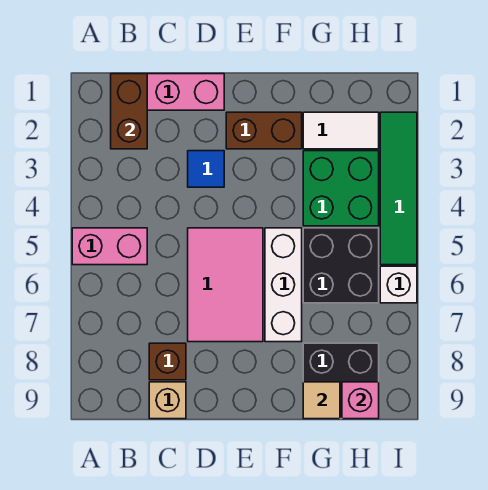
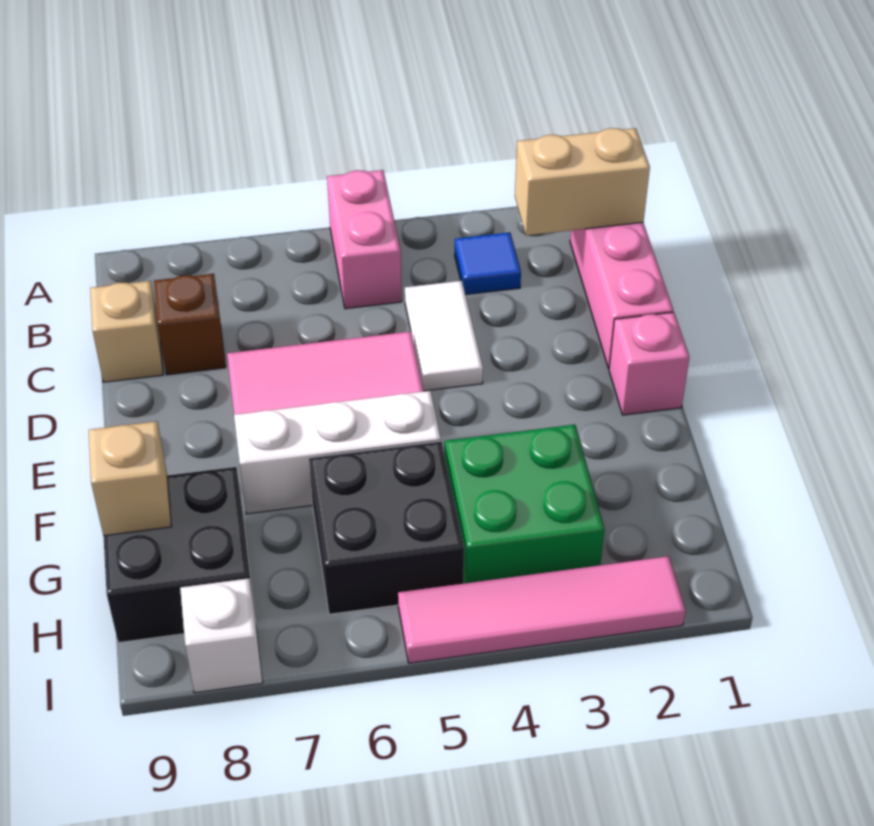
brown brick B1:B2 level 2 -> tan brick B1:B2 level 2
blue tile D3 level 1 -> blue tile B3 level 1
brown brick E2:F2 level 1 -> none
white tile G2:H2 level 1 -> white tile C4:D4 level 1
tan tile G9 level 2 -> tan brick G9 level 2
pink brick H9 level 2 -> pink brick E1 level 1
green tile I2:I5 level 1 -> pink tile I2:I5 level 1
white brick I6 level 1 -> white brick I8 level 1

